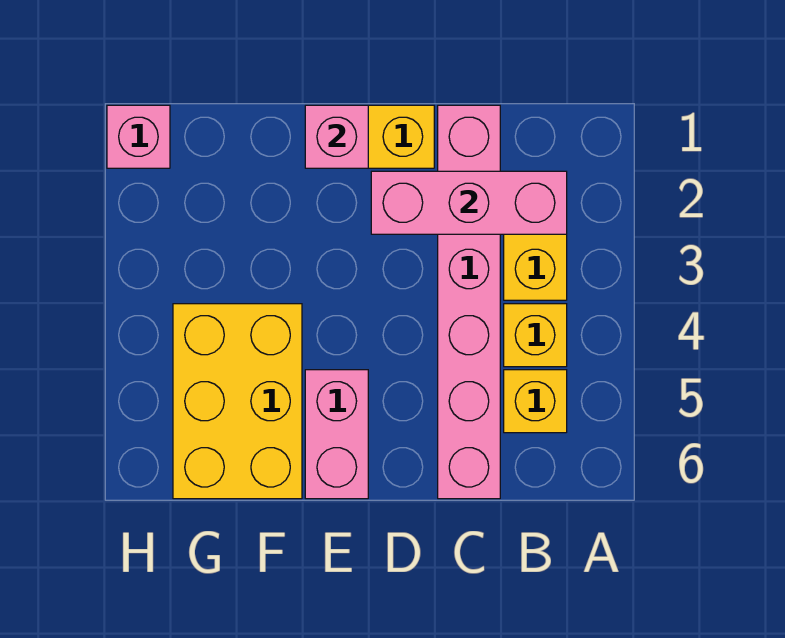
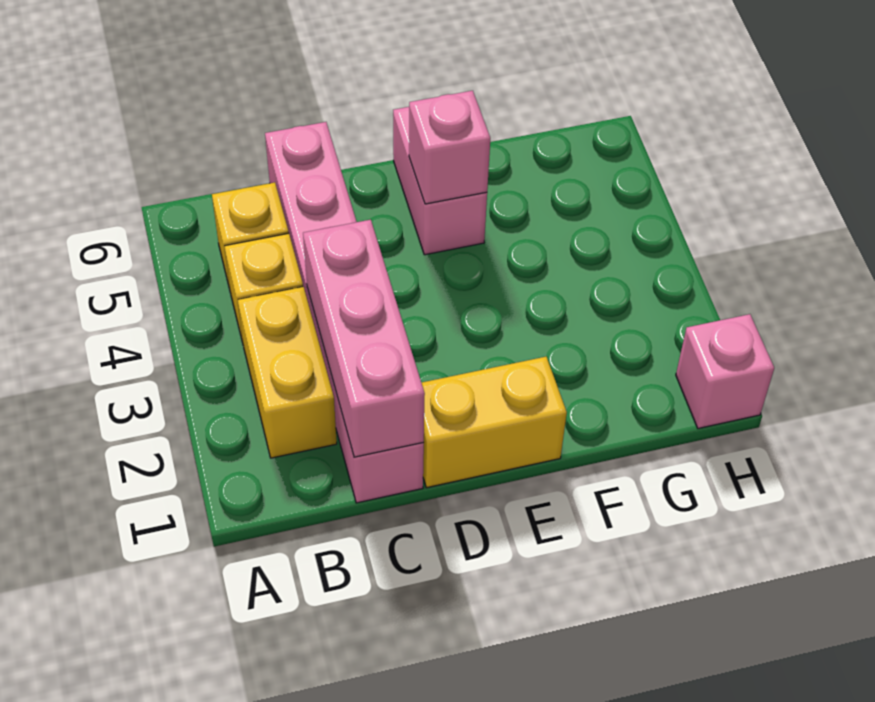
pink brick B2:D2 level 2 -> pink brick C1:C3 level 2
pink brick E1 level 2 -> pink brick E5 level 2
yellow brick F4:G6 level 1 -> none

